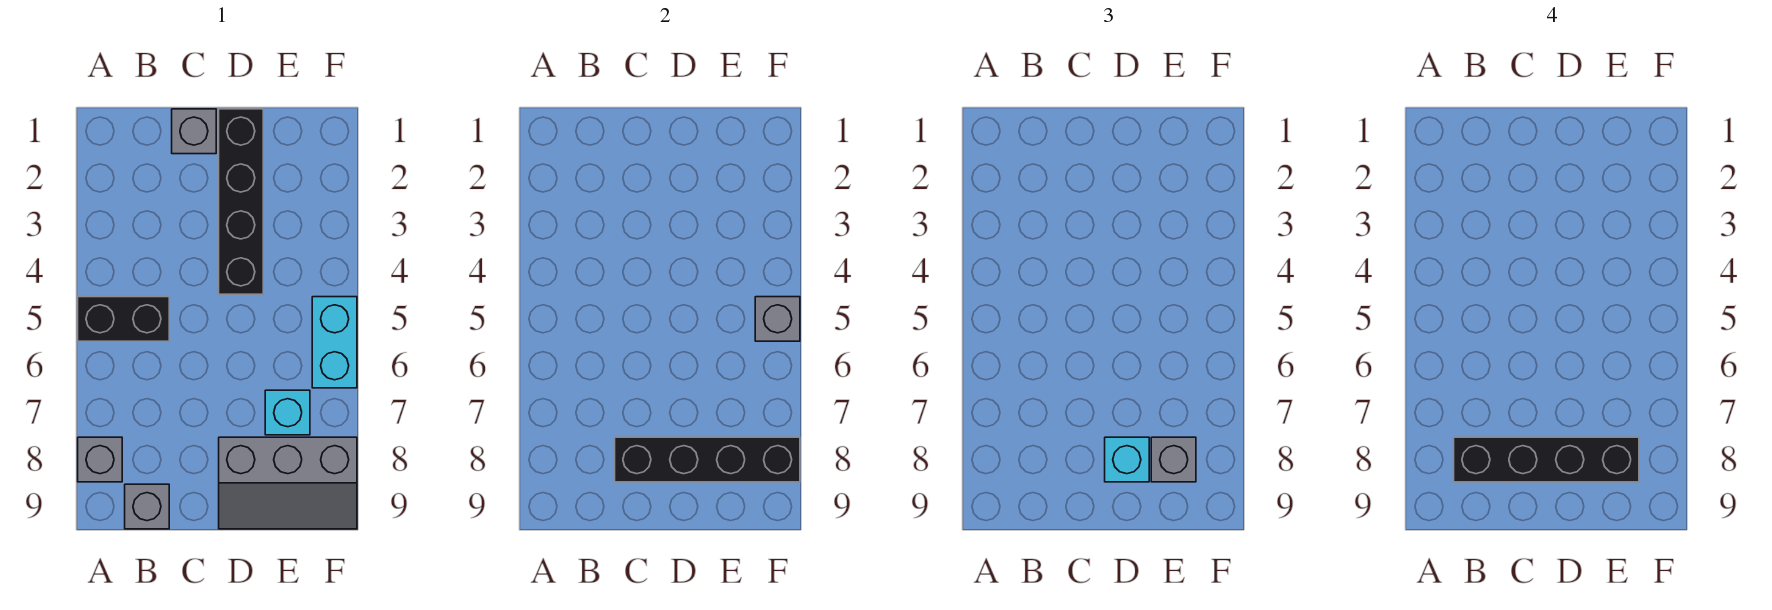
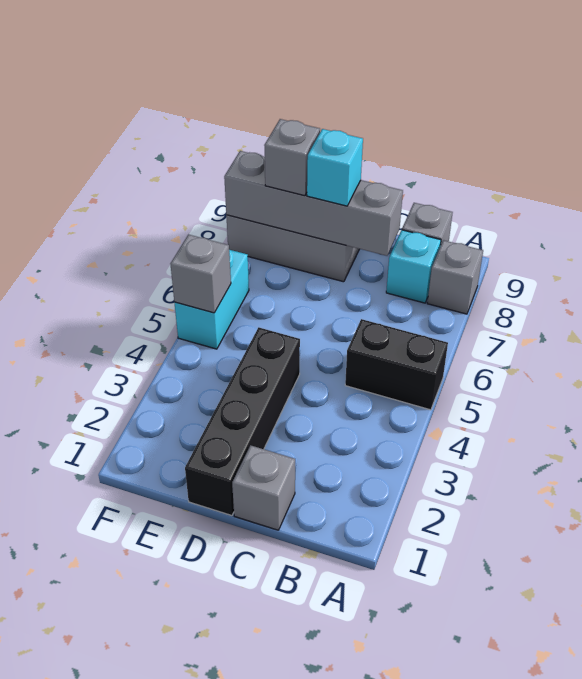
black brick B8:E8 level 4 -> none
black brick C8:F8 level 2 -> grey brick C8:F8 level 2
cyan brick E7 level 1 -> cyan brick B8 level 1

